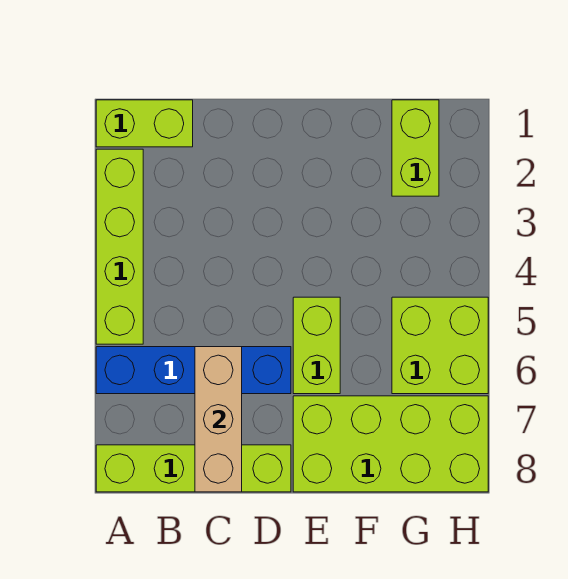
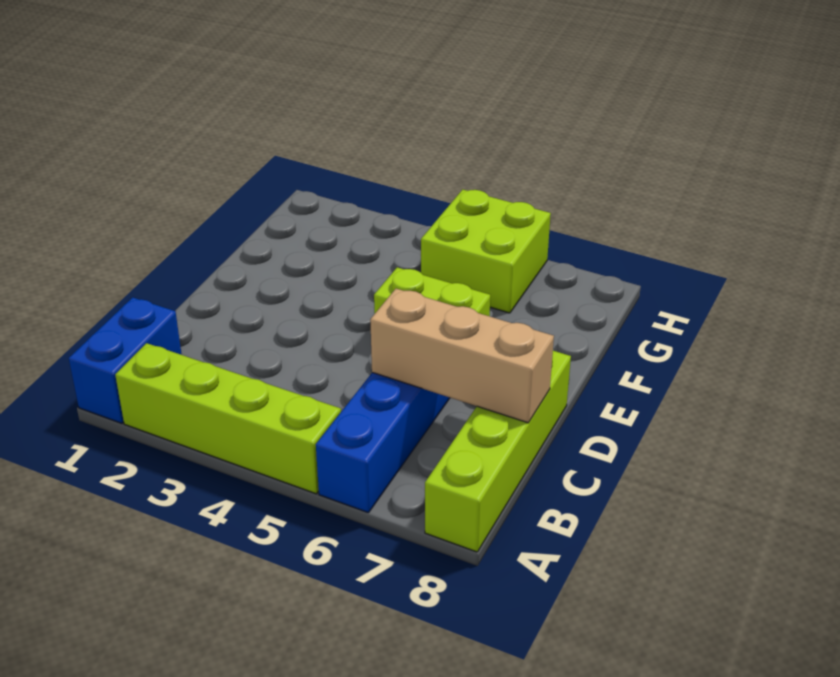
lime brick A1:B1 level 1 -> blue brick A1:B1 level 1
lime brick E7:H8 level 1 -> none
lime brick G1:G2 level 1 -> none

